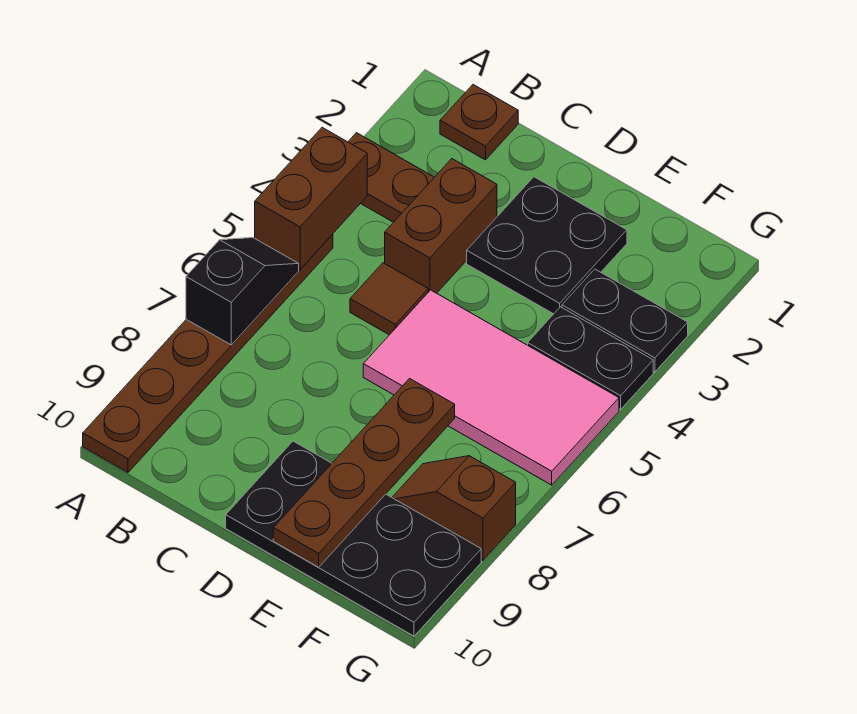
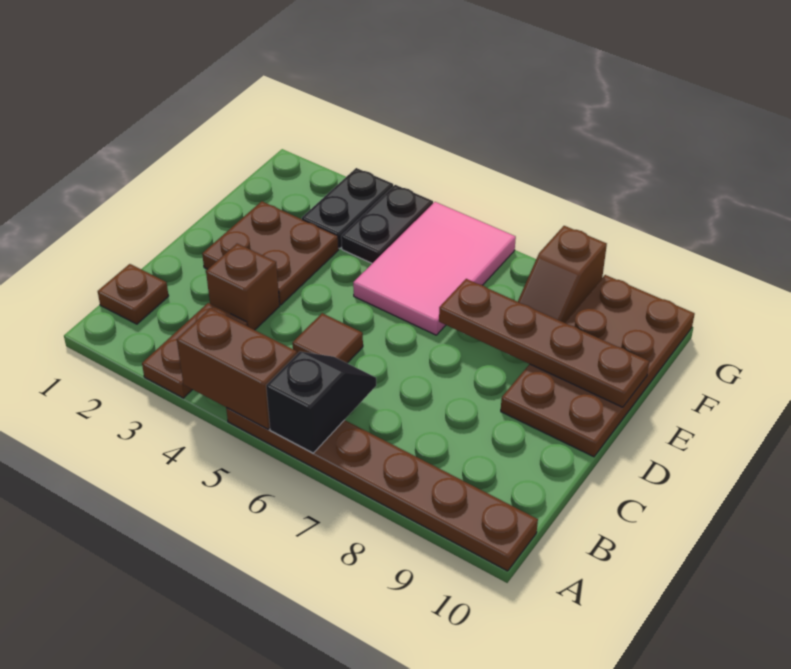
black slope A6:A7 level 2 top 7 -> black slope A6:B6 level 2 top A
brown brick C3:C4 level 1 -> brown brick C3 level 1
black plate D2:E3 level 1 -> brown plate D2:E3 level 1
pink tile D5:G6 level 1 -> pink tile E5:G6 level 1
black plate D9:G10 level 1 -> brown plate D9:G10 level 1

